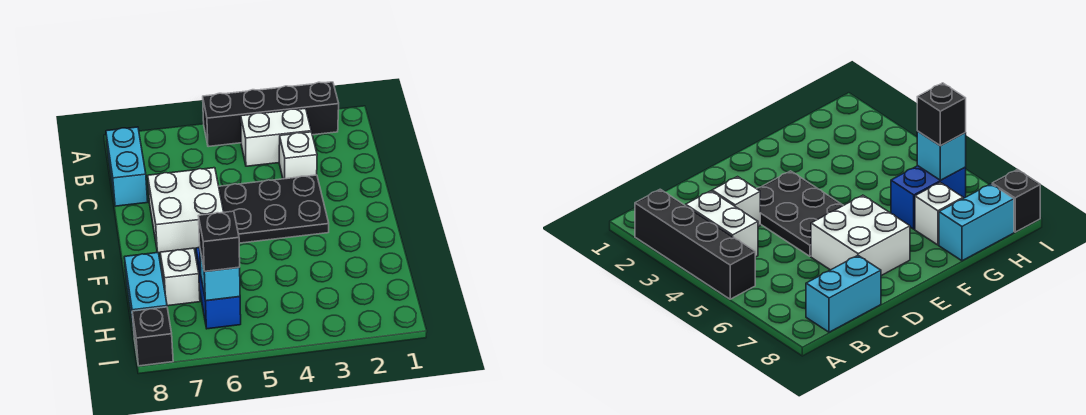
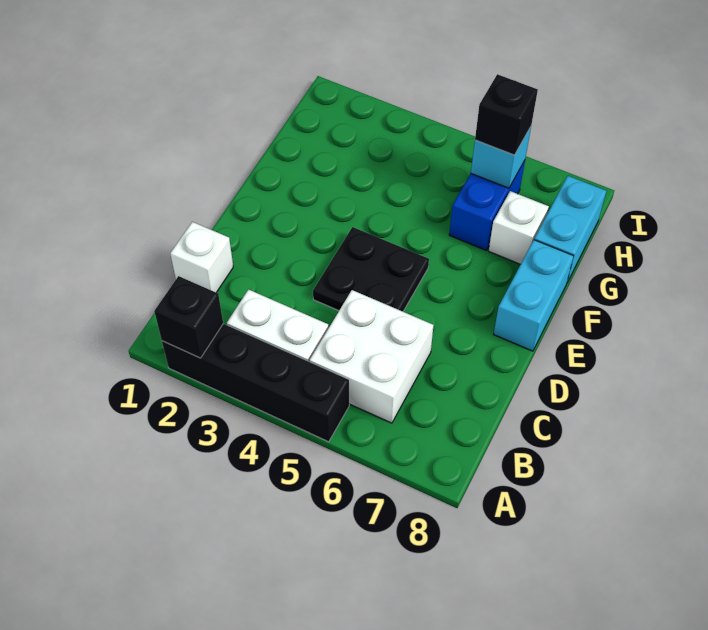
cyan brick B8:C8 level 1 -> cyan brick E8:F8 level 1
white brick C3 level 1 -> white brick C1 level 1
black plate D3:E5 level 1 -> black plate D4:E5 level 1
white brick D6:E7 level 1 -> white brick B5:C6 level 1
black brick I8 level 1 -> black brick A2 level 2

